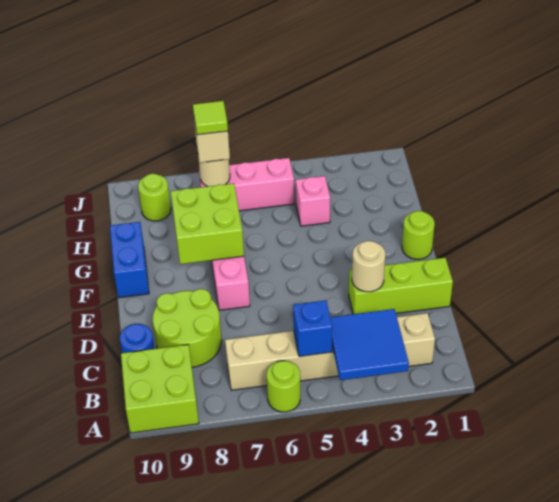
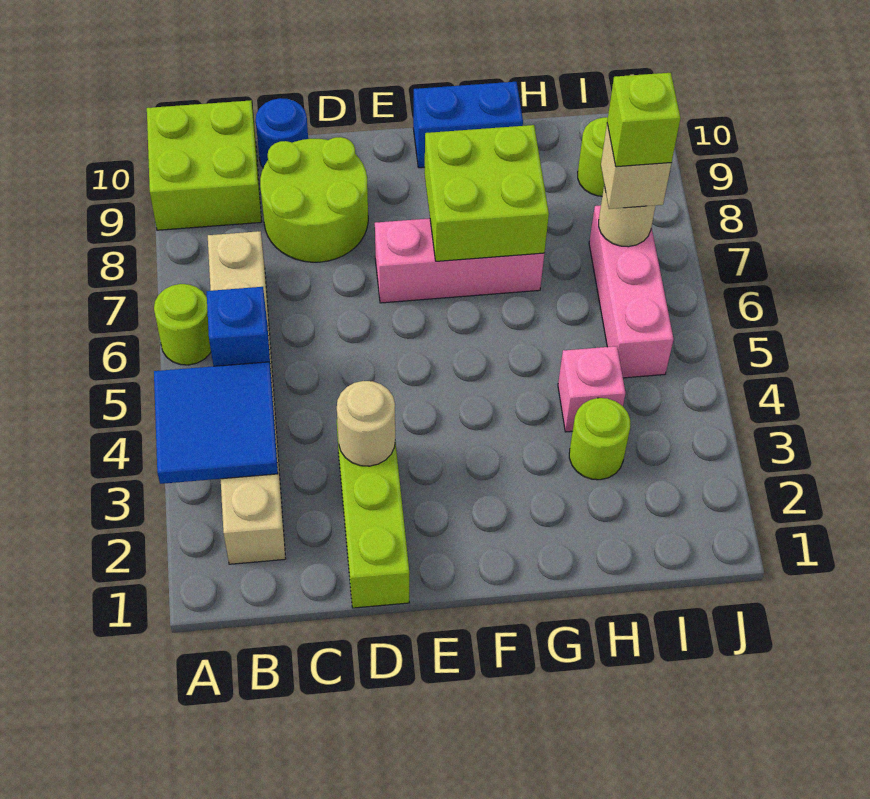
lime round brick F1 level 1 -> lime round brick H3 level 1
lime tile I7 level 4 -> lime brick I7 level 4

